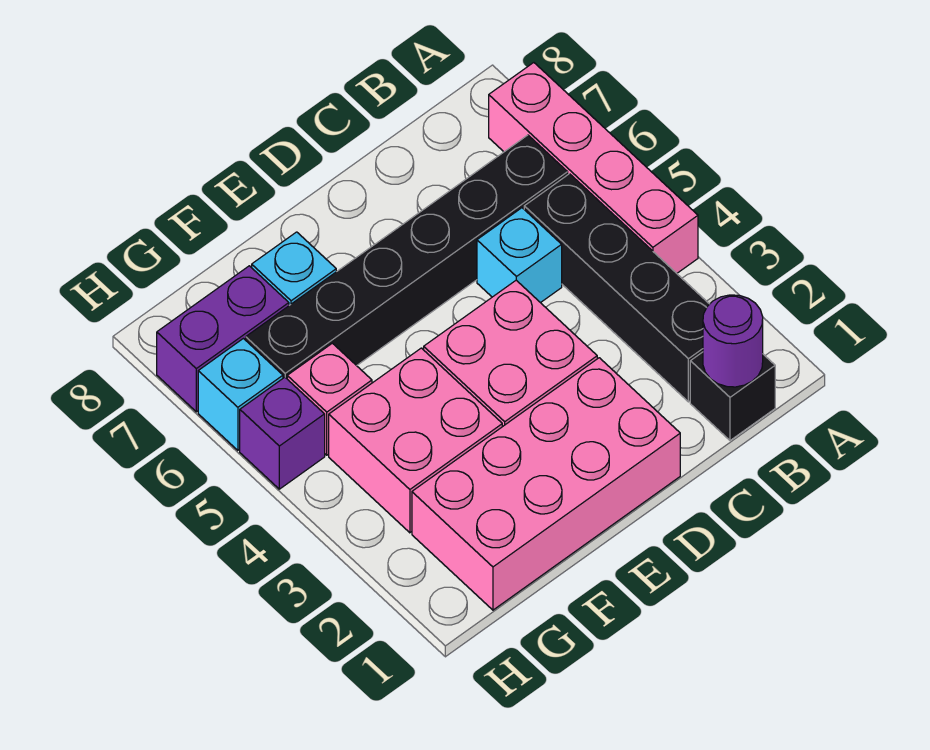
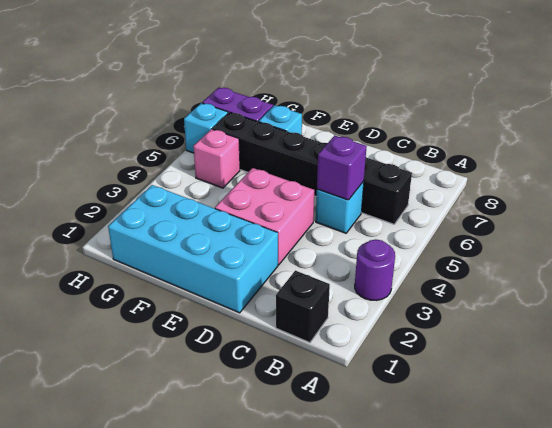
pink brick A4:A7 level 1 -> none
purple round brick B1 level 2 -> purple round brick A3 level 1
black brick B2:B5 level 1 -> none
pink brick D1:G2 level 1 -> cyan brick D1:G2 level 1
pink brick F3:G4 level 1 -> none
purple brick H5 level 1 -> purple brick C5 level 2

